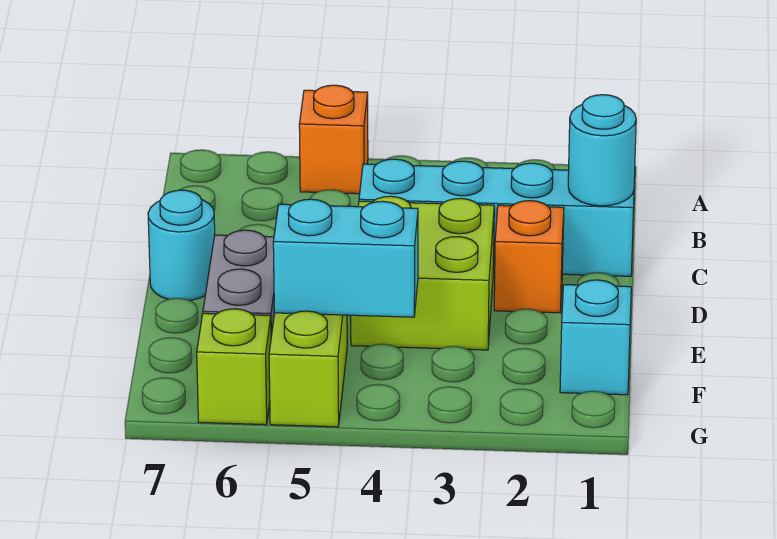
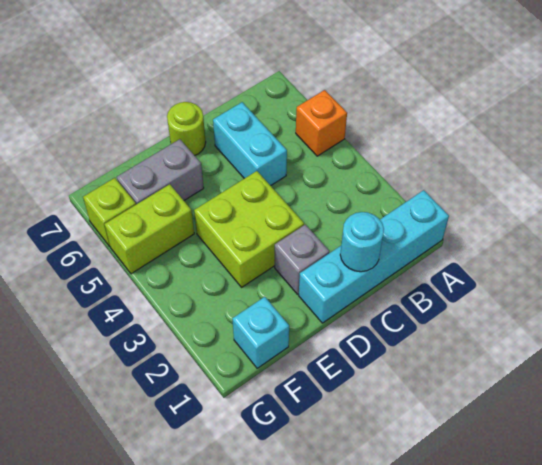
cyan brick C1:C4 level 1 -> cyan brick A1:D1 level 1
orange brick D2 level 1 -> grey brick D2 level 1
cyan round brick D7 level 1 -> lime round brick D7 level 1
cyan brick F4:F5 level 2 -> cyan brick C5:C6 level 1

